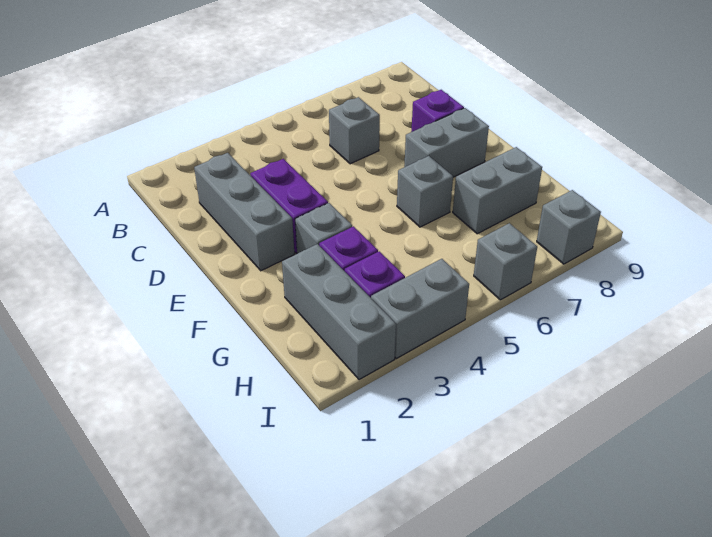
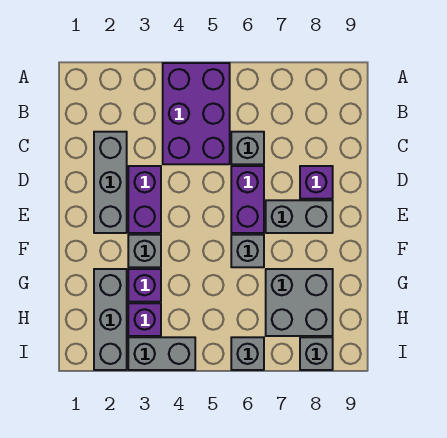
none -> purple brick A4:C5 level 1
none -> purple brick D6:E6 level 1
grey brick G7:G8 level 1 -> grey brick G7:H8 level 1

